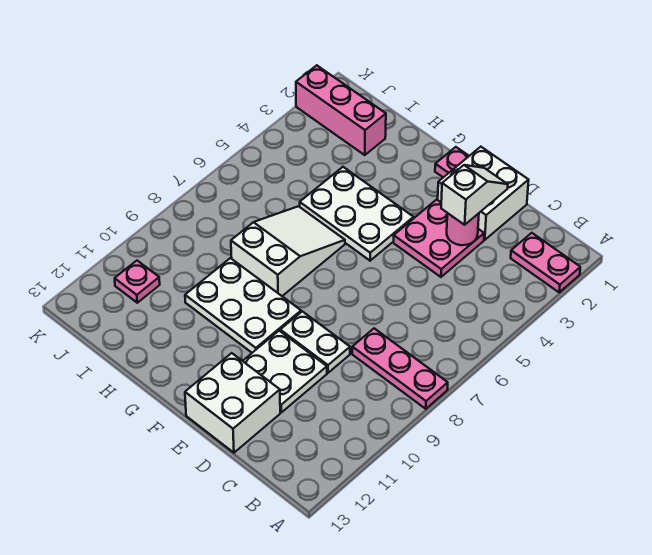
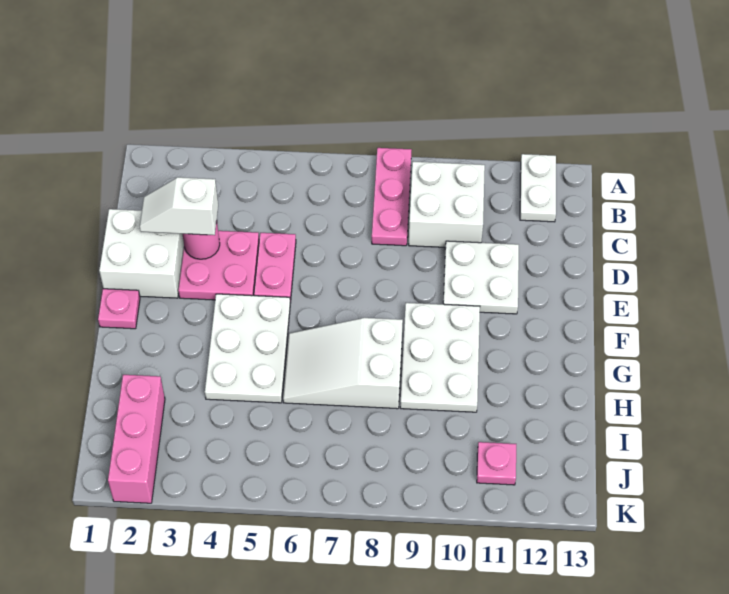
pink plate A2:B2 level 1 -> pink plate D5:E5 level 1
white plate D9:E9 level 1 -> white plate A12:B12 level 1
white brick D12:E13 level 1 -> white brick B9:C10 level 1

